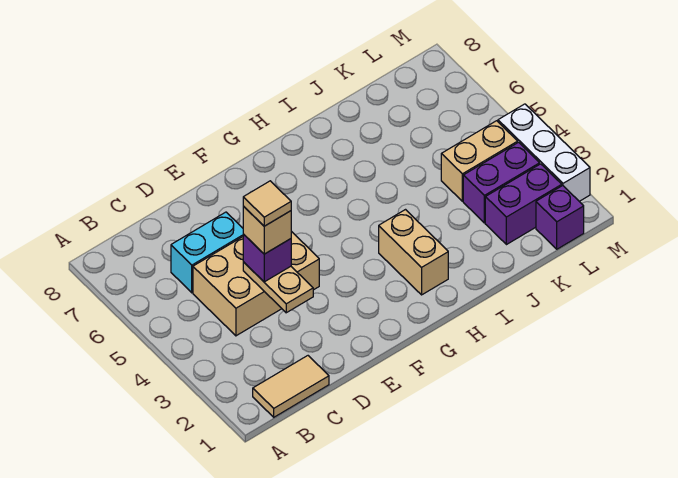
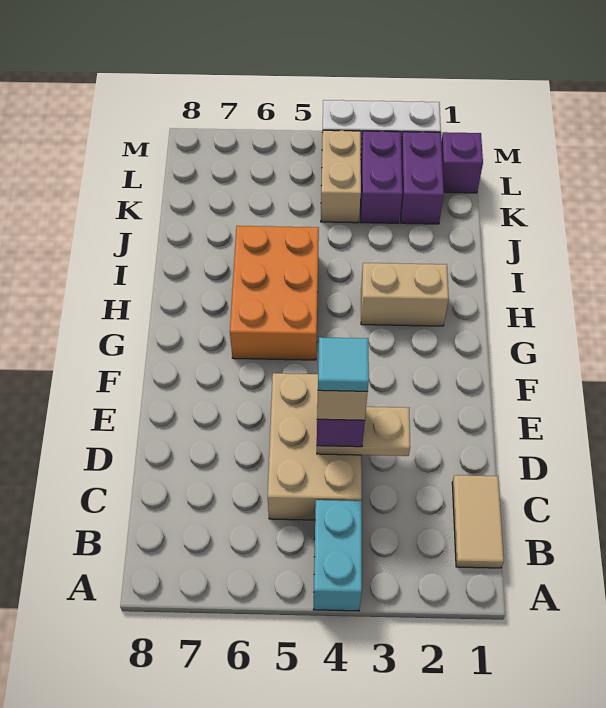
cyan brick C6:D6 level 1 -> cyan brick A4:B4 level 1
tan tile D4 level 5 -> cyan tile D4 level 5
none -> orange brick G5:I6 level 1

